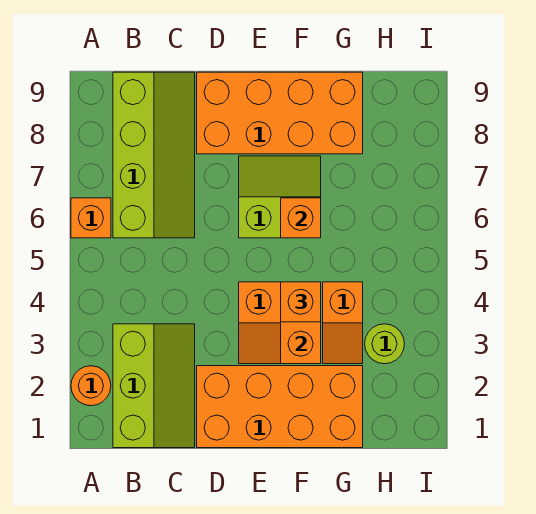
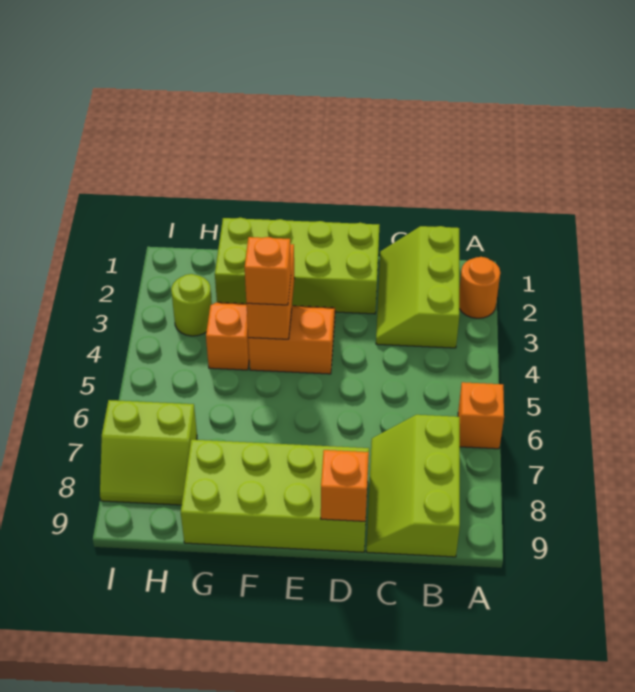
lime slope B6:C9 level 1 top B -> lime slope B7:C9 level 1 top B
orange brick D1:G2 level 1 -> lime brick D1:G2 level 1
orange brick D8:G9 level 1 -> lime brick D8:G9 level 1
lime slope E6:F7 level 1 top 6 -> lime slope H7:I8 level 1 top 7
orange brick F6 level 2 -> orange brick D9 level 2

